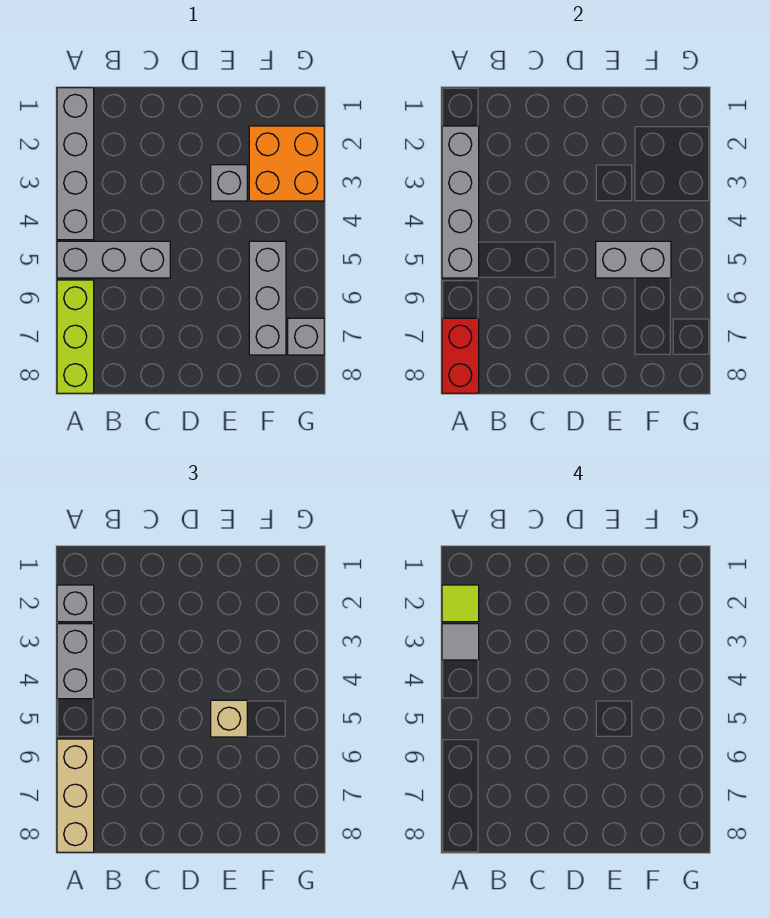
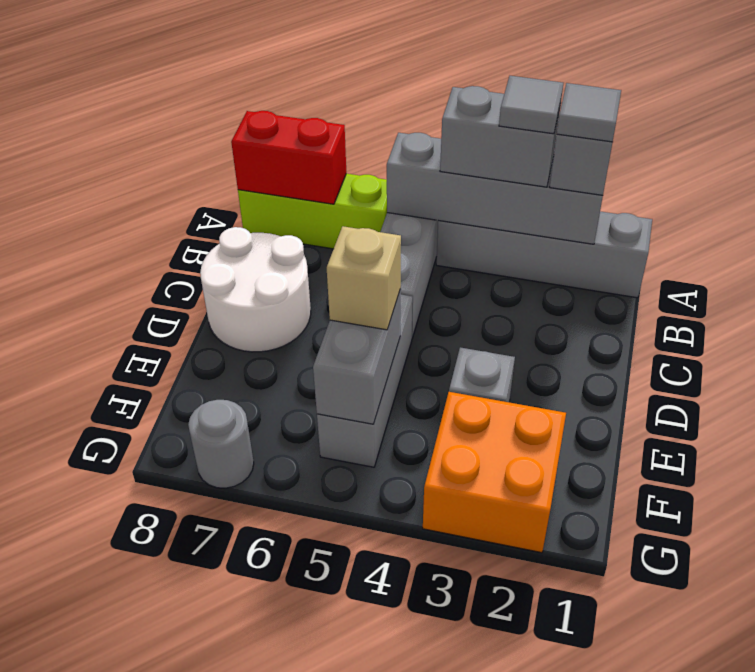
lime tile A2 level 4 -> grey tile A2 level 4
tan brick A6:A8 level 3 -> none
none -> white round brick C7:D8 level 1
grey brick F5:F7 level 1 -> grey brick D5:F5 level 1
grey brick G7 level 1 -> grey round brick G7 level 1

